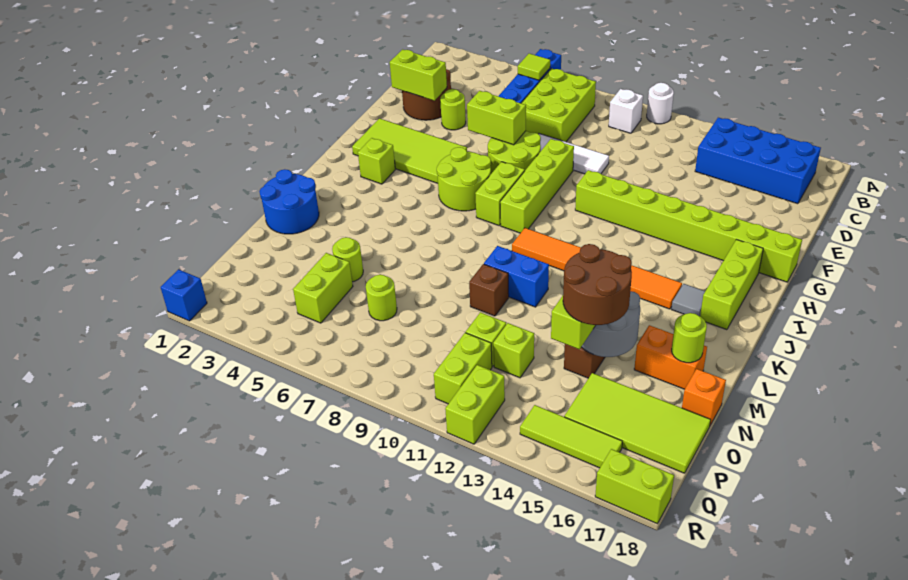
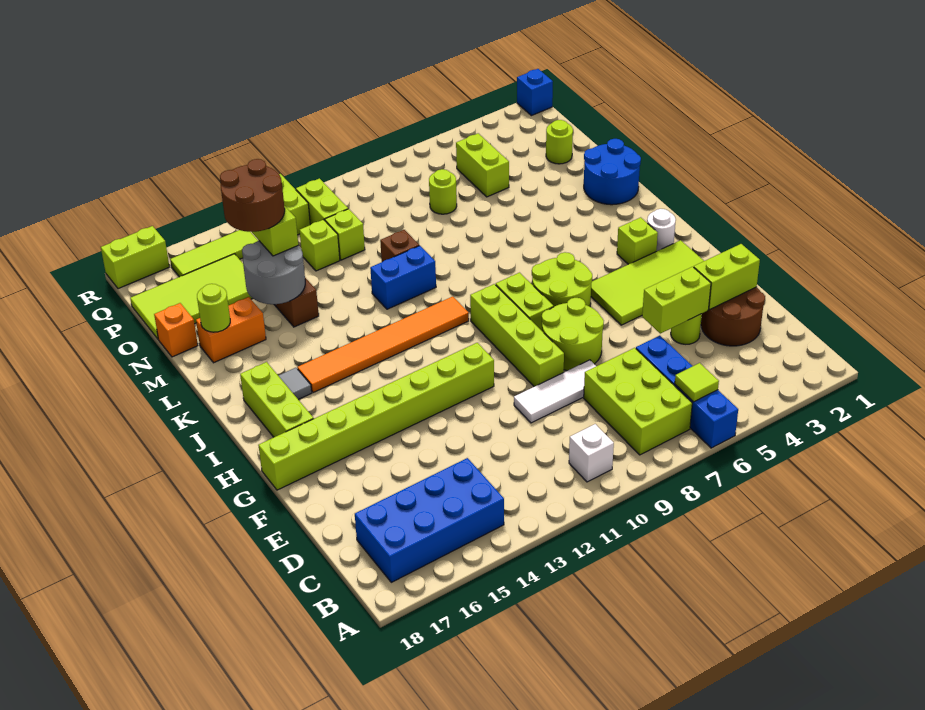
white round brick A11 level 1 -> white round brick I2 level 1
lime brick F6:F7 level 2 -> lime brick E4:E5 level 2
lime round brick N5 level 1 -> lime round brick O2 level 1

